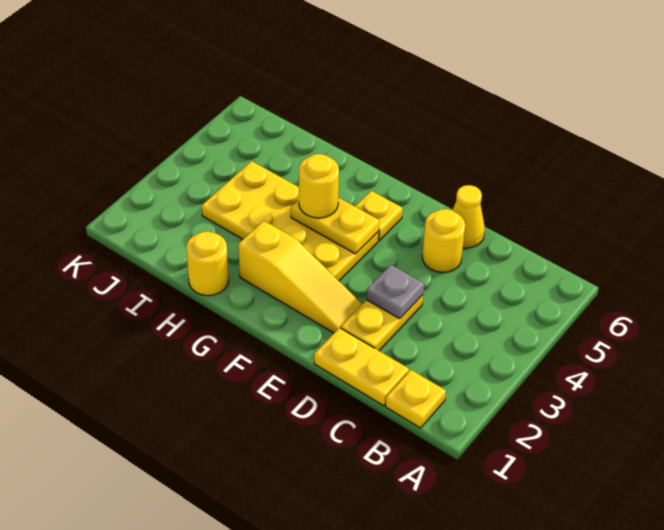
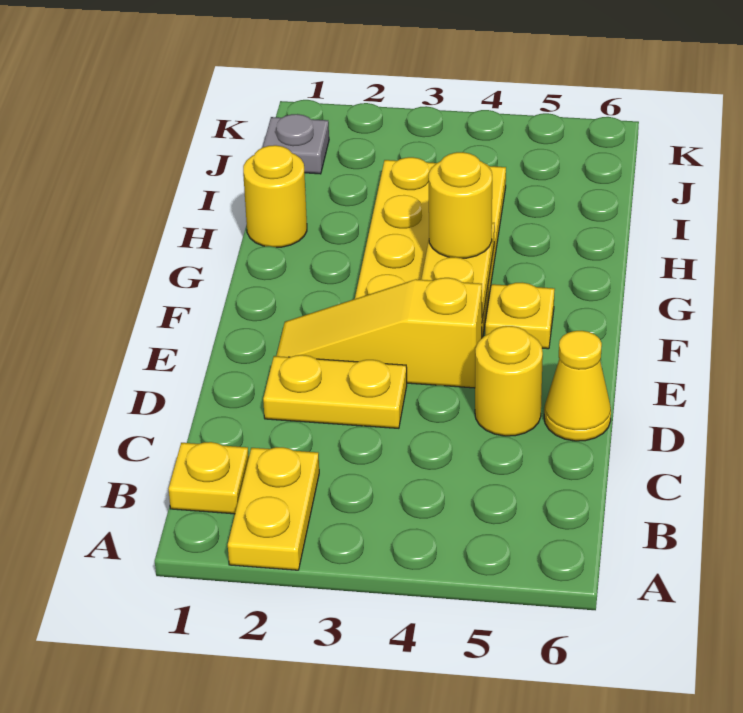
yellow plate C1:D1 level 1 -> yellow plate A2:B2 level 1
grey plate D3 level 2 -> grey plate J1 level 1
yellow slope E2:G2 level 1 top G -> yellow slope E2:E4 level 1 top 4

